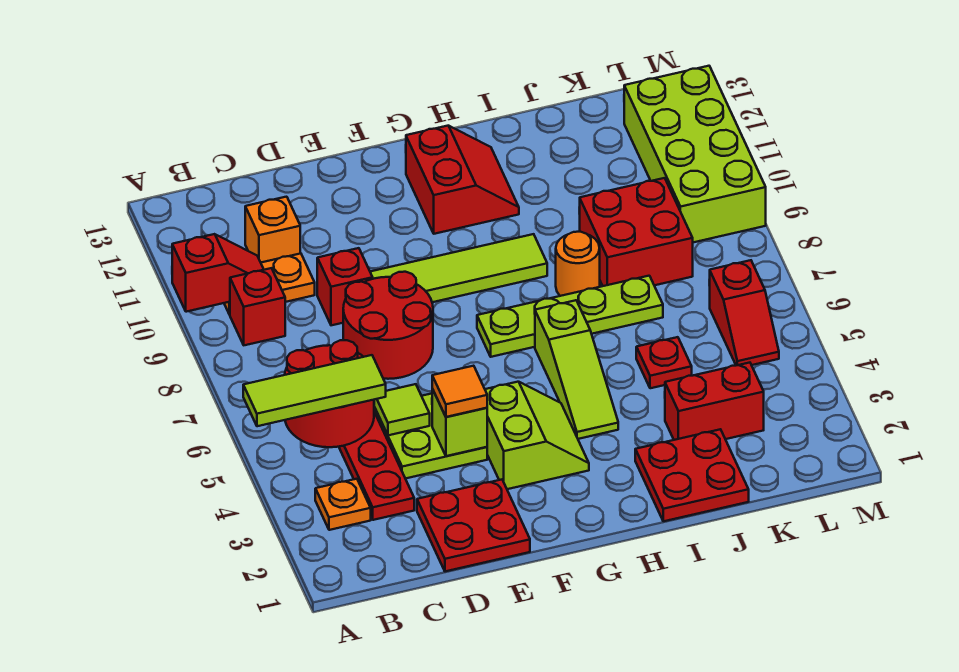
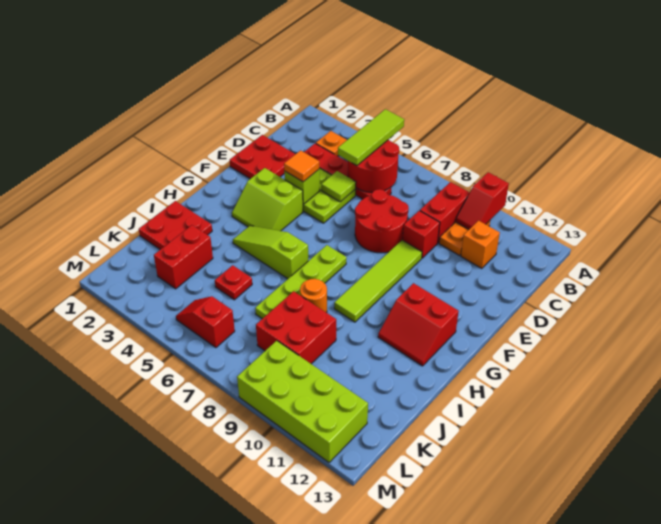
red brick B9 level 1 -> red brick B9:C9 level 1

